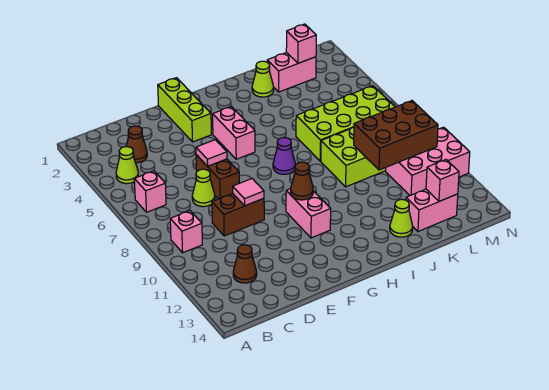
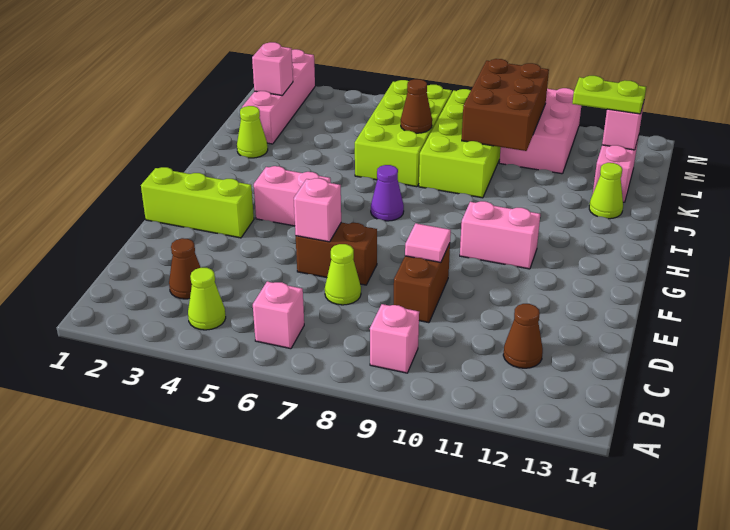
pink tile E6 level 2 -> pink brick E6 level 2
brown cone G10 level 2 -> brown cone K7 level 2
pink brick K2:L2 level 1 -> pink brick K2:N2 level 1
none -> lime plate L12:L13 level 3

